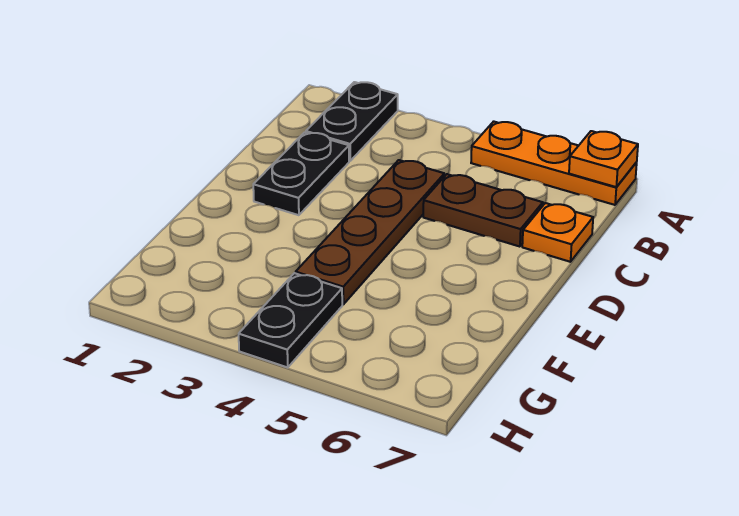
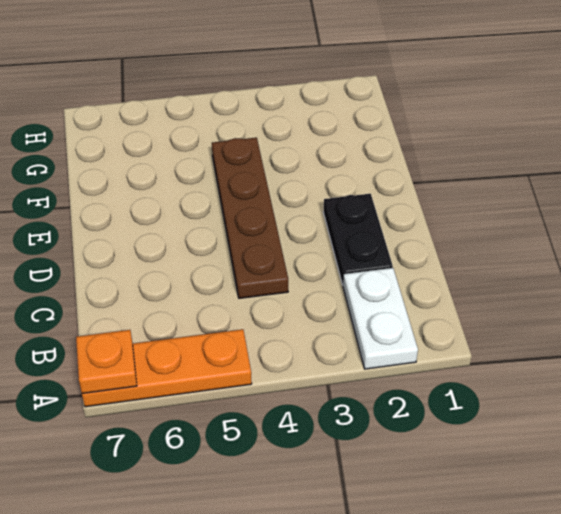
black plate A2:B2 level 1 -> white plate A2:B2 level 1
brown plate C5:C6 level 1 -> none
orange plate C7 level 1 -> none
black plate G4:H4 level 1 -> none

